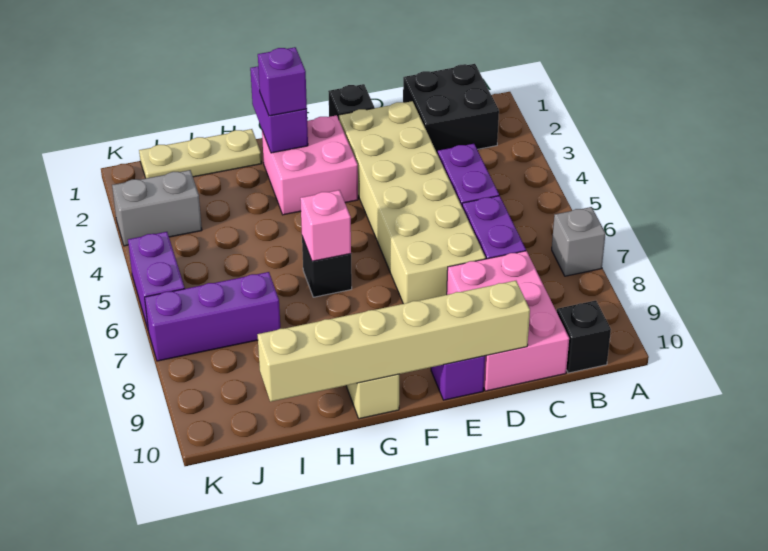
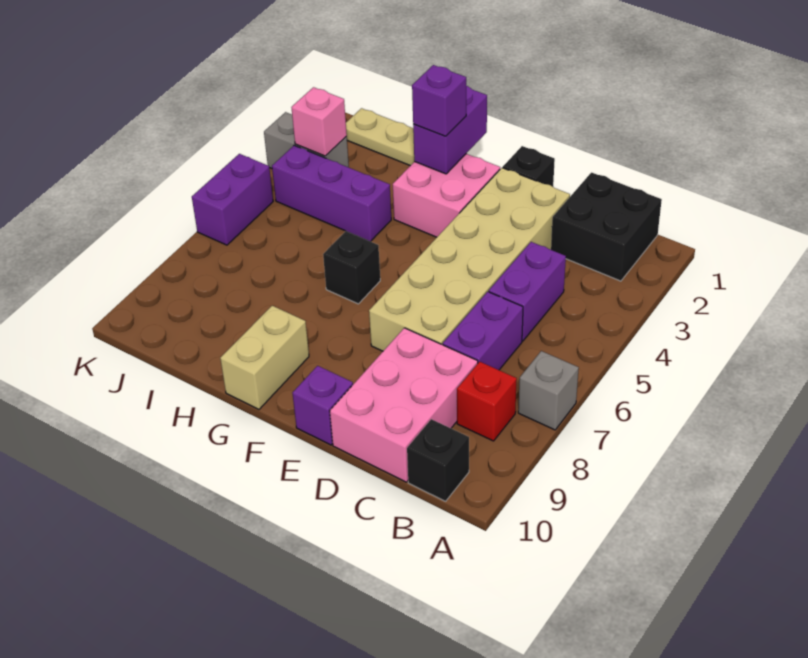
none -> red brick B8 level 1
tan brick D10:I10 level 2 -> none
pink brick G6 level 2 -> pink brick J3 level 2
purple brick I7:K7 level 1 -> purple brick H4:J4 level 1

